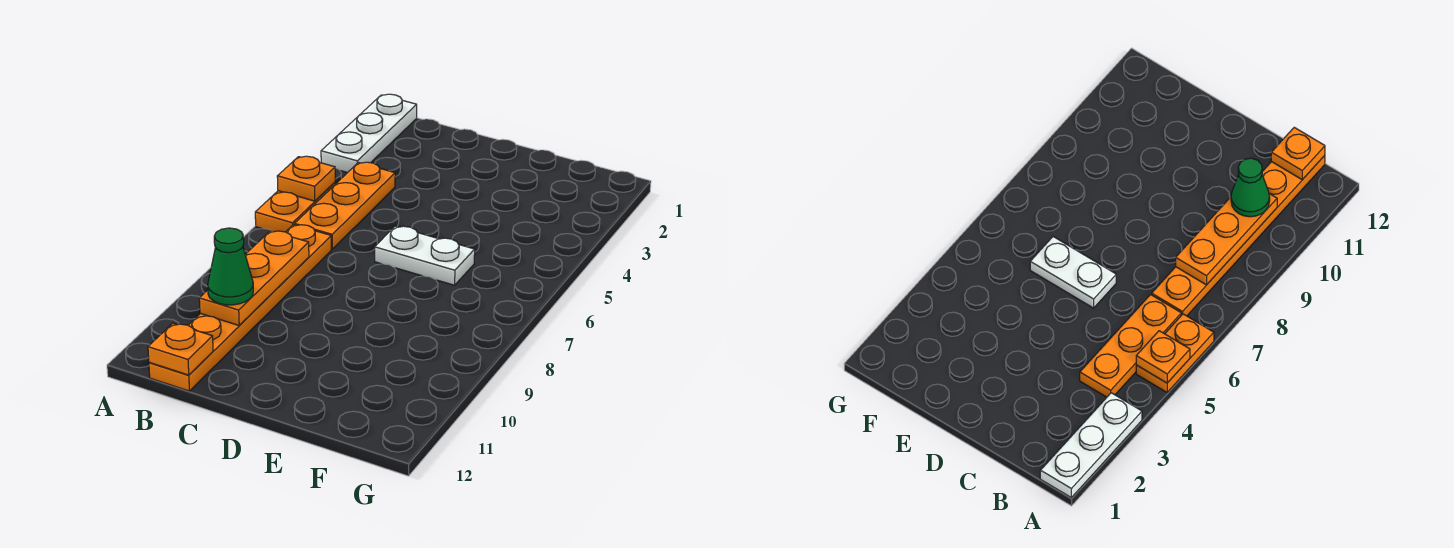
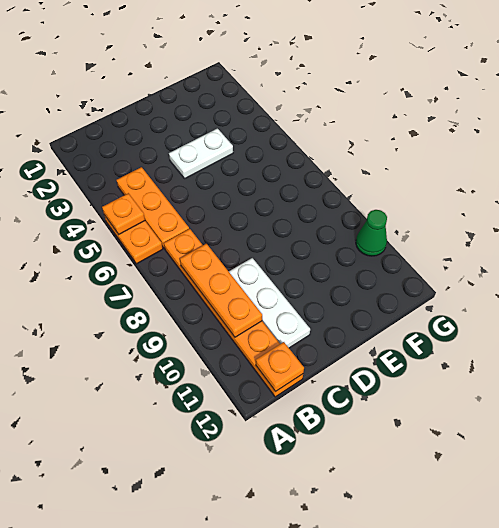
white plate A1:A3 level 1 -> white plate C9:C11 level 1
green cone B10 level 3 -> green cone G10 level 1
white plate D6:E6 level 1 -> white plate D4:E4 level 1

